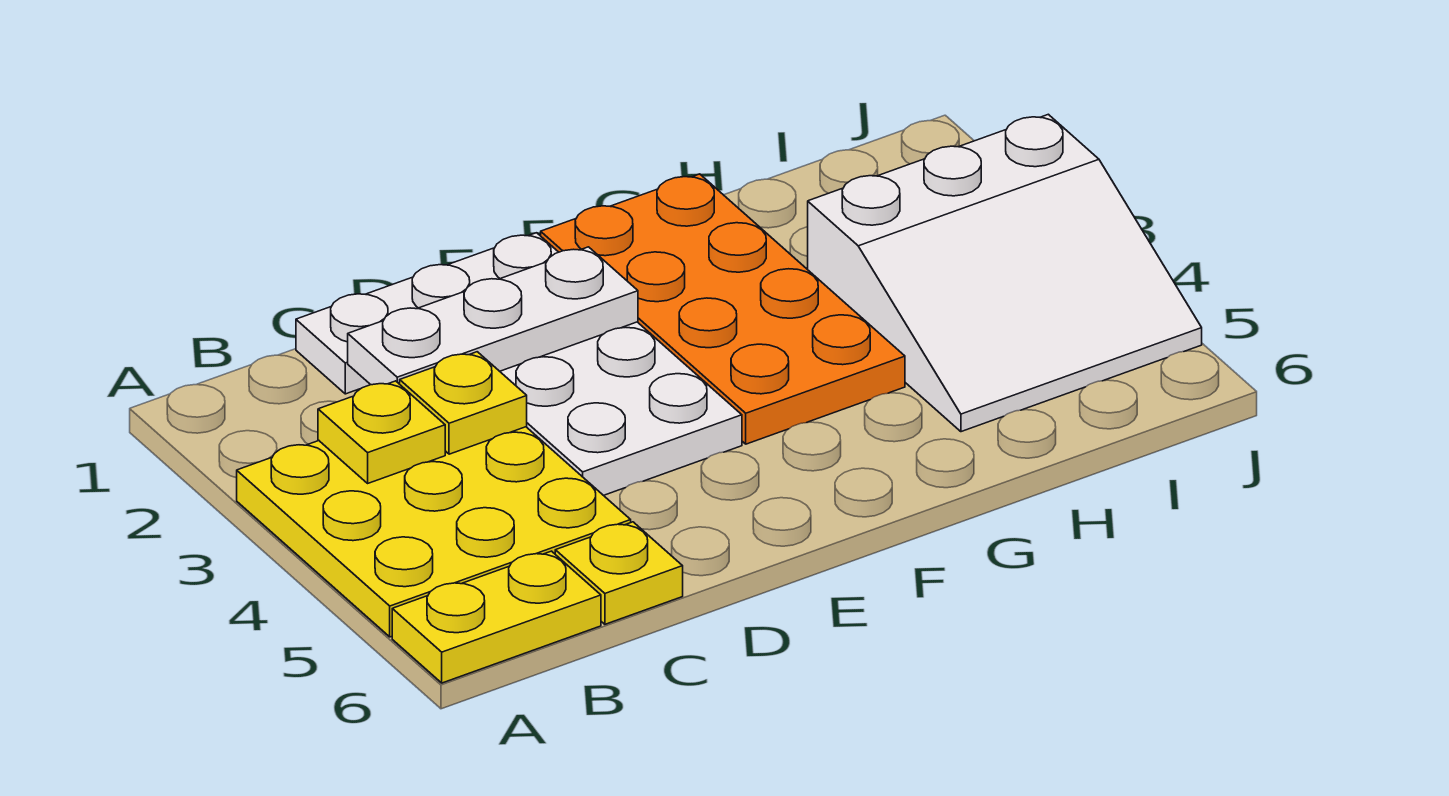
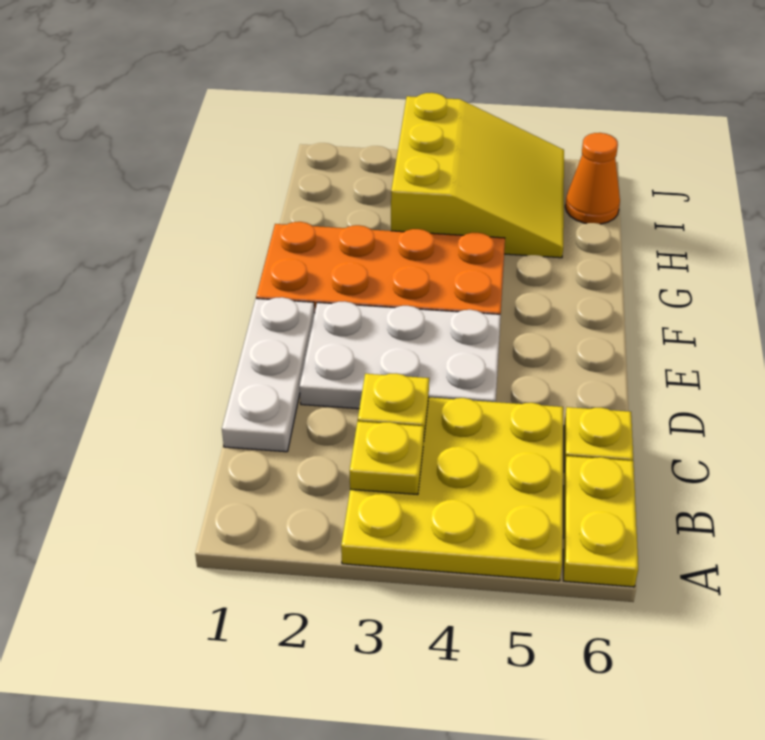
white plate C2:E2 level 2 -> none
white slope H3:J5 level 1 top 3 -> yellow slope H3:J5 level 1 top 3
none -> orange cone I6 level 1

